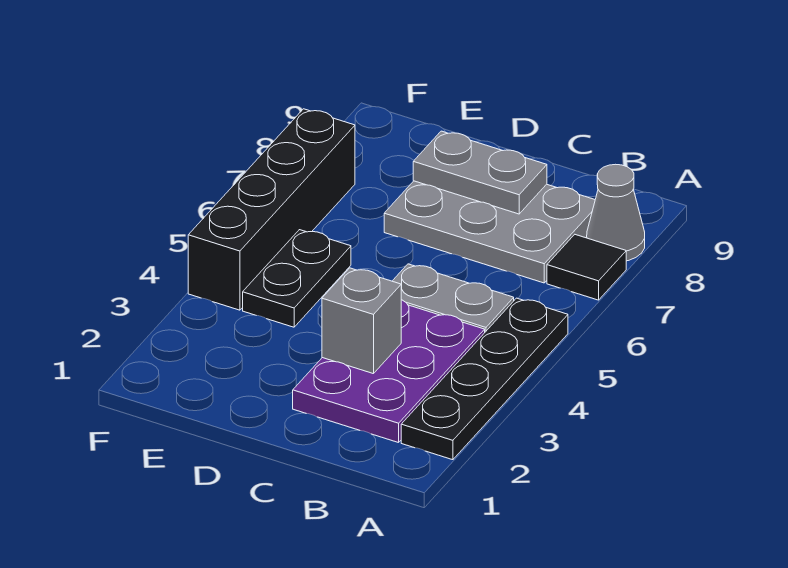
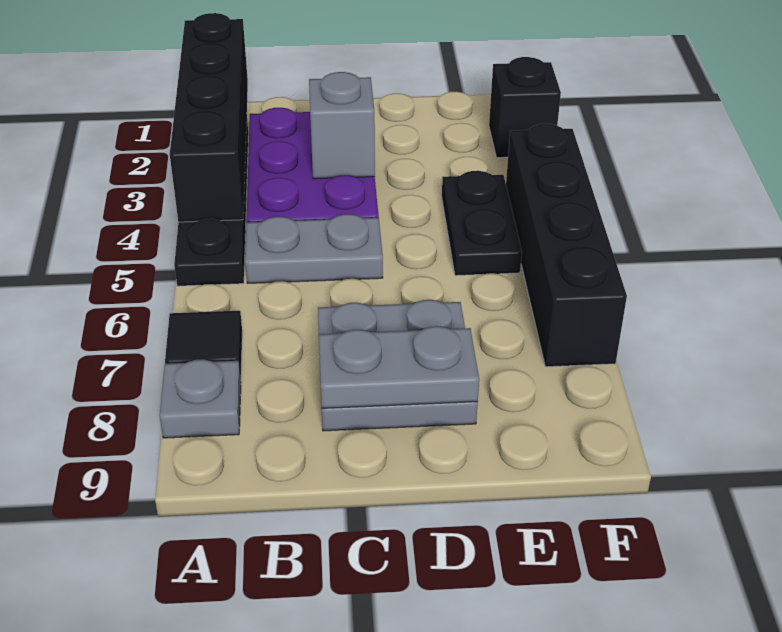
none -> black brick A1:A4 level 2
grey cone A8 level 1 -> grey plate A8 level 1
grey plate B7:D8 level 1 -> grey plate C7:D8 level 1
none -> black brick F2 level 1

